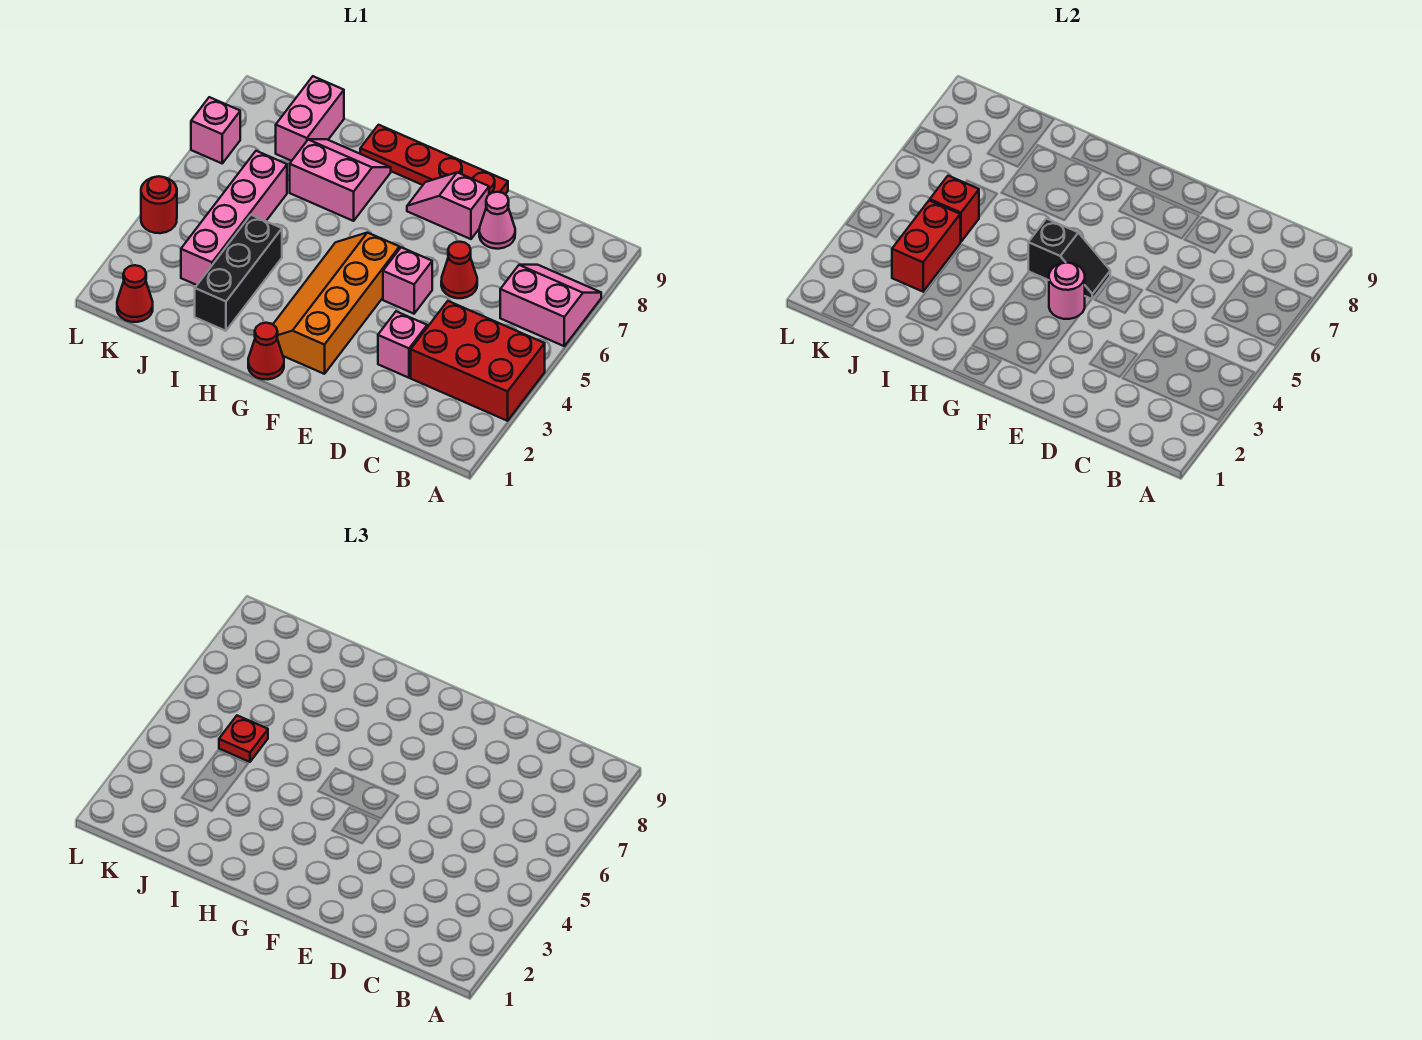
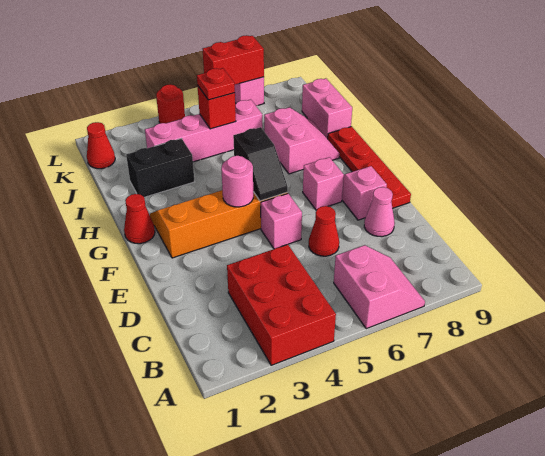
pink brick D3 level 1 -> pink brick F7 level 1
black brick I2:I4 level 1 -> black brick I2:I3 level 1
red brick J3:J4 level 2 -> red brick L6:L7 level 2
pink brick J8:J9 level 1 -> pink brick I9:J9 level 1

